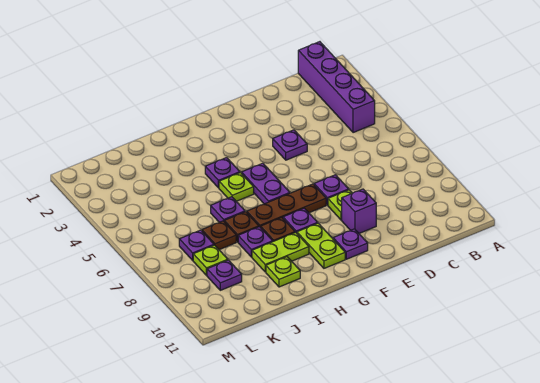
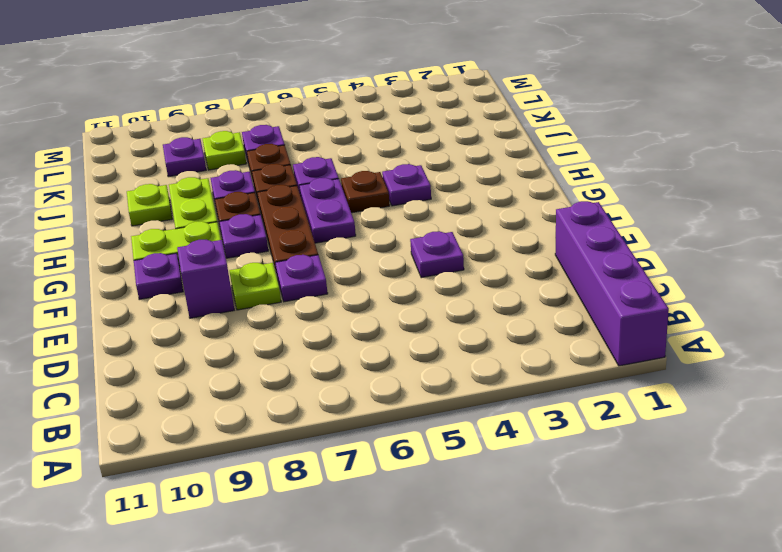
purple brick B1:B4 level 1 -> purple brick A1:D1 level 1
purple plate G5:G6 level 1 -> purple plate G6:H6 level 1
lime plate H5 level 1 -> brown plate H5 level 1

